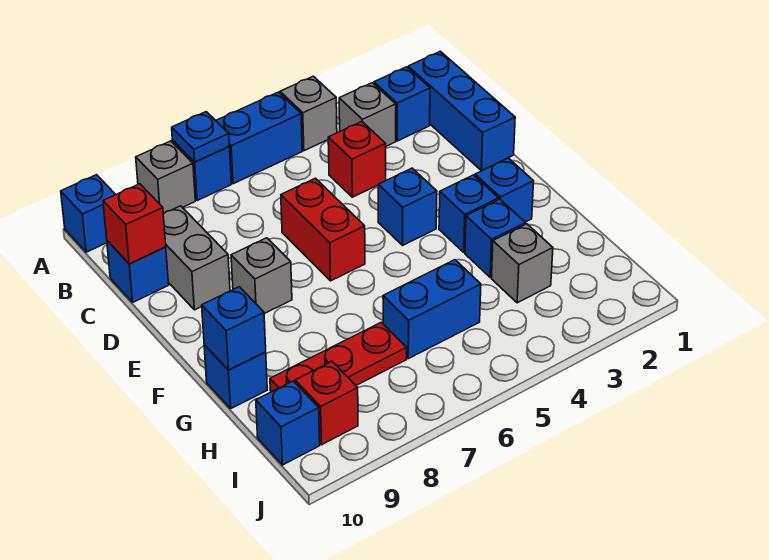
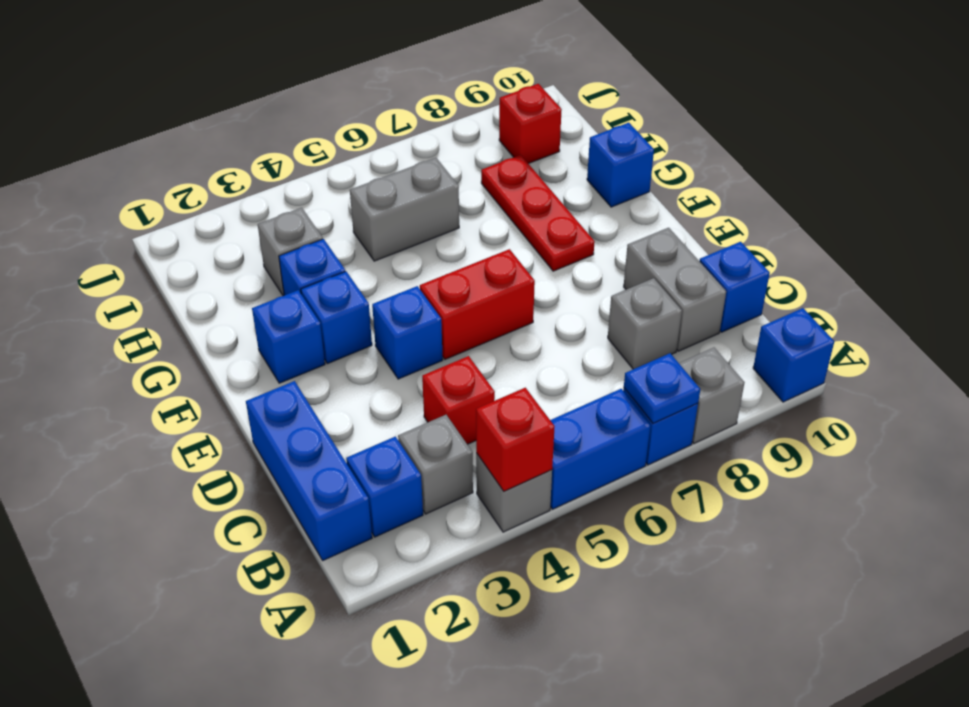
red brick C10 level 2 -> red brick A4 level 2
red brick D6:E6 level 1 -> red brick E5:E6 level 1
grey brick E8 level 1 -> grey brick C8 level 1
blue brick G10 level 2 -> none
blue brick H5:H6 level 1 -> grey brick H5:H6 level 1
red plate H7:H9 level 1 -> red plate F8:H8 level 1
blue brick I10 level 1 -> none

